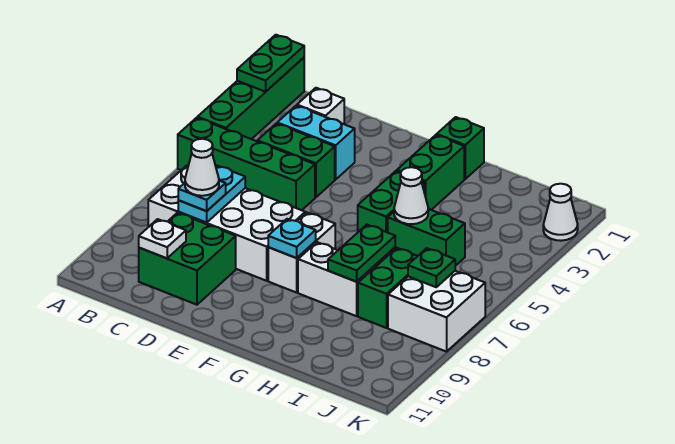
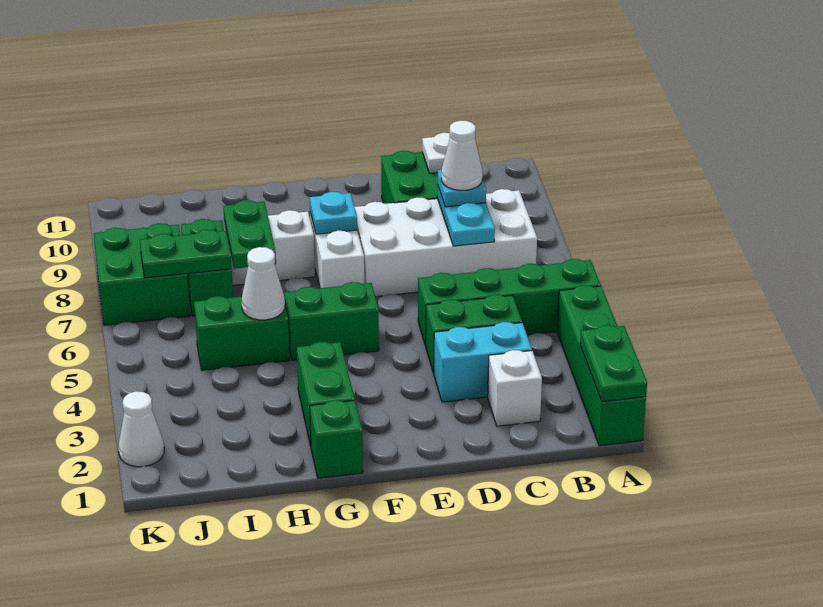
green brick G4:G5 level 1 -> green brick F5:G5 level 1
white brick J7:K8 level 1 -> green brick J7:K8 level 1
green plate J7 level 2 -> green plate I7:J7 level 2

